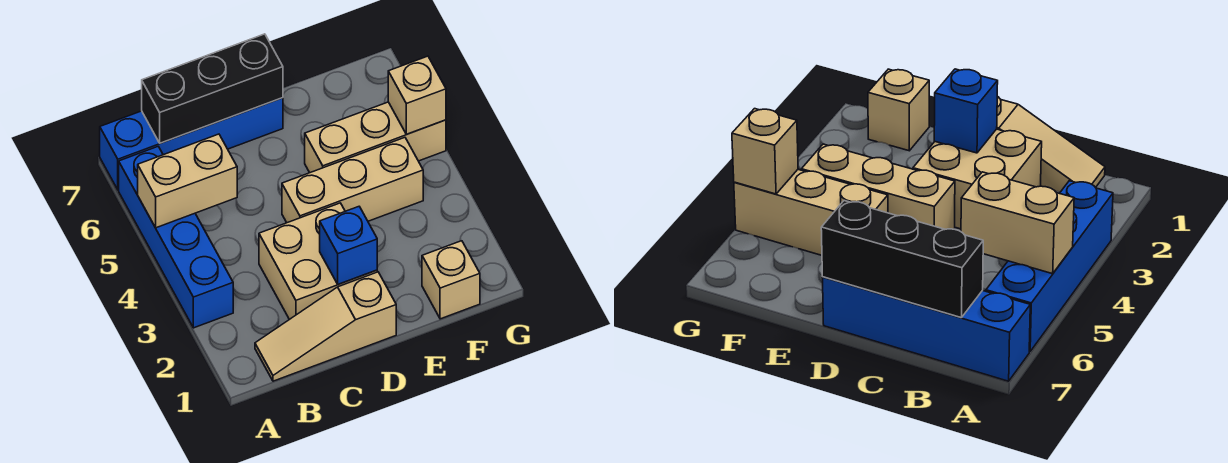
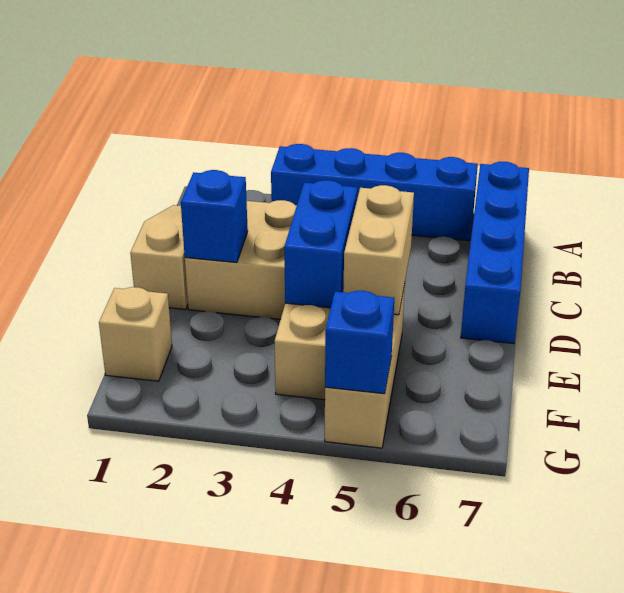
tan brick A5:B5 level 2 -> tan brick D5:E5 level 2
black brick B7:D7 level 2 -> none
none -> blue brick D4:E4 level 2
tan brick G5 level 2 -> blue brick G5 level 2

